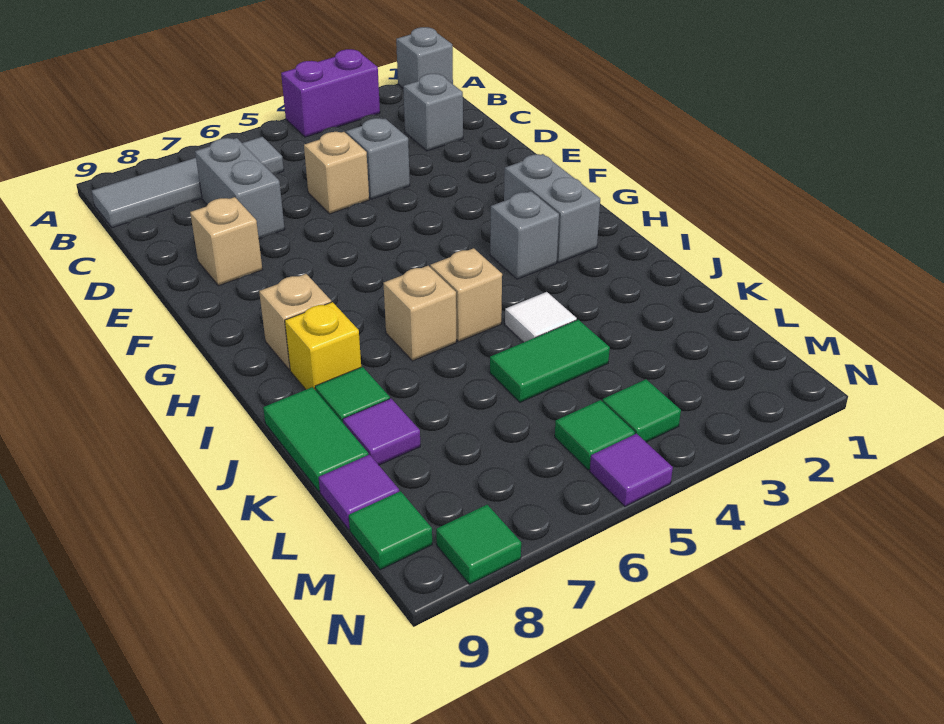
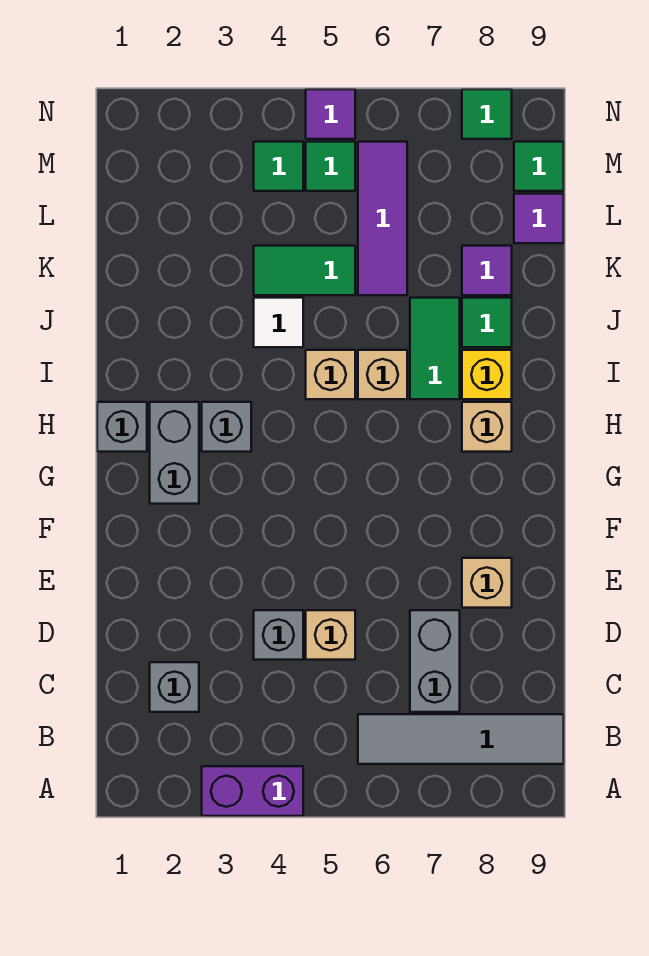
grey brick A1 level 1 -> grey brick H1 level 1
green tile J9:K9 level 1 -> green tile I7:J7 level 1
none -> purple tile K6:M6 level 1

